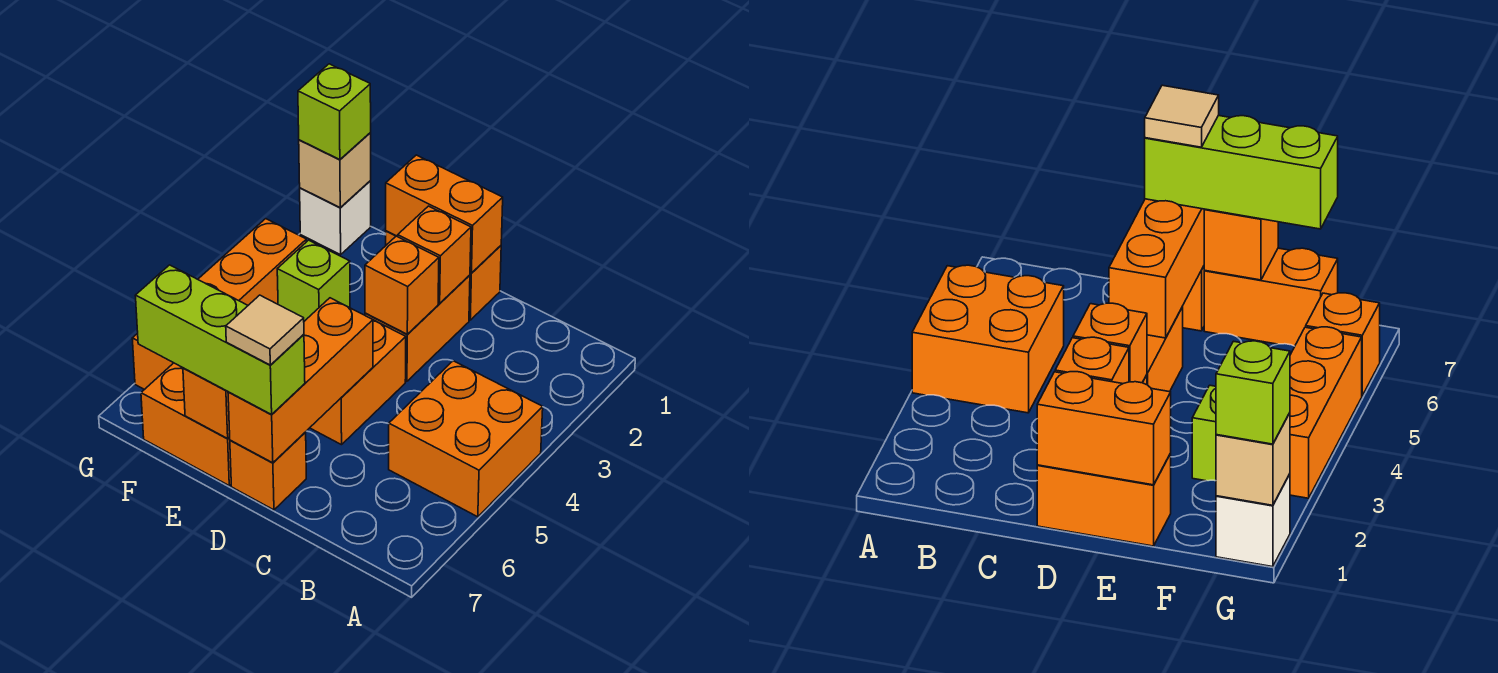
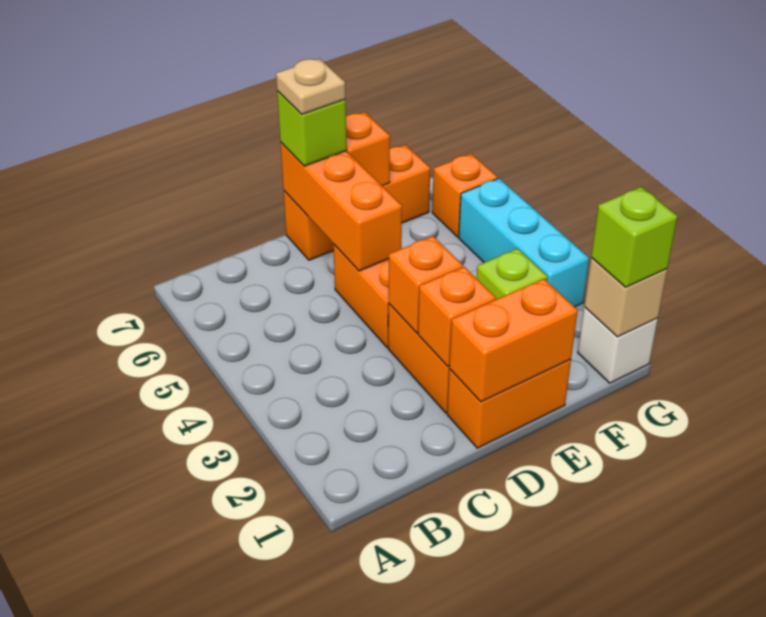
orange brick A4:B5 level 1 -> none
lime brick D7:F7 level 3 -> lime brick D7 level 3
tan tile D7 level 4 -> tan plate D7 level 4
orange brick G3:G5 level 1 -> cyan brick G3:G5 level 1

